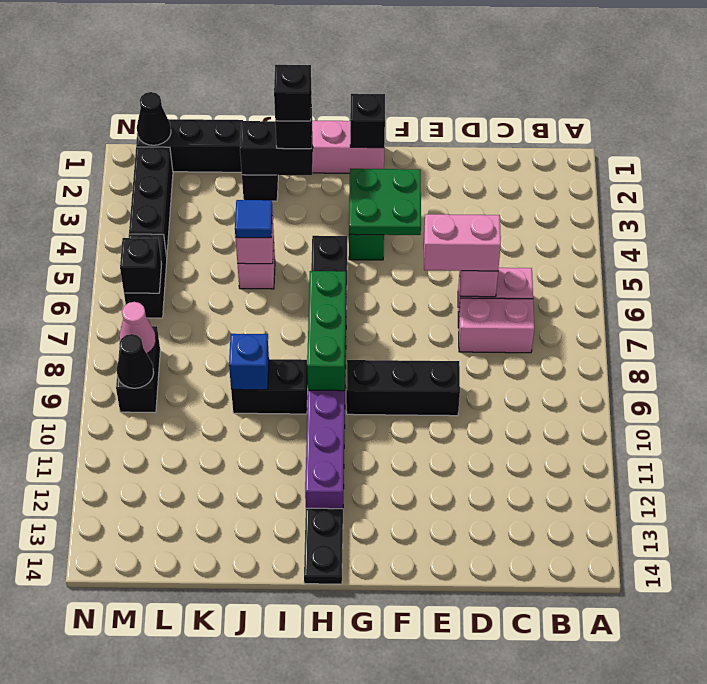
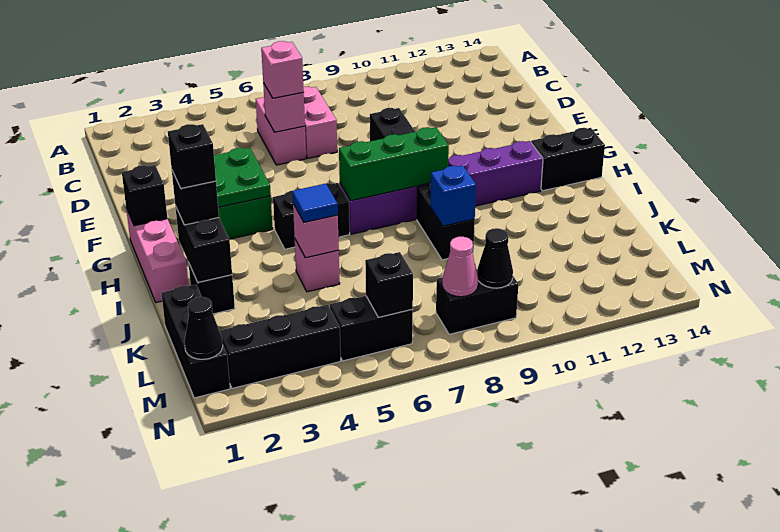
pink brick D6:E6 level 3 -> pink brick D6 level 3
black plate H13:H14 level 1 -> black brick H13:H14 level 1

